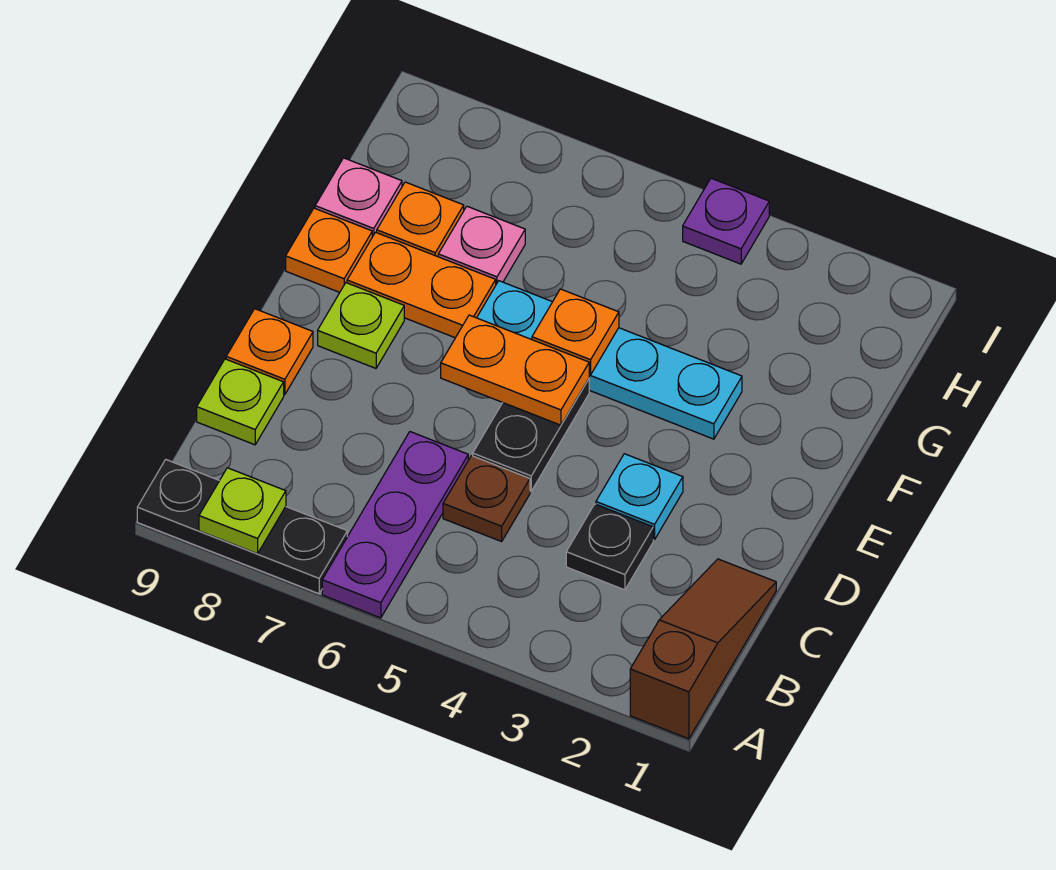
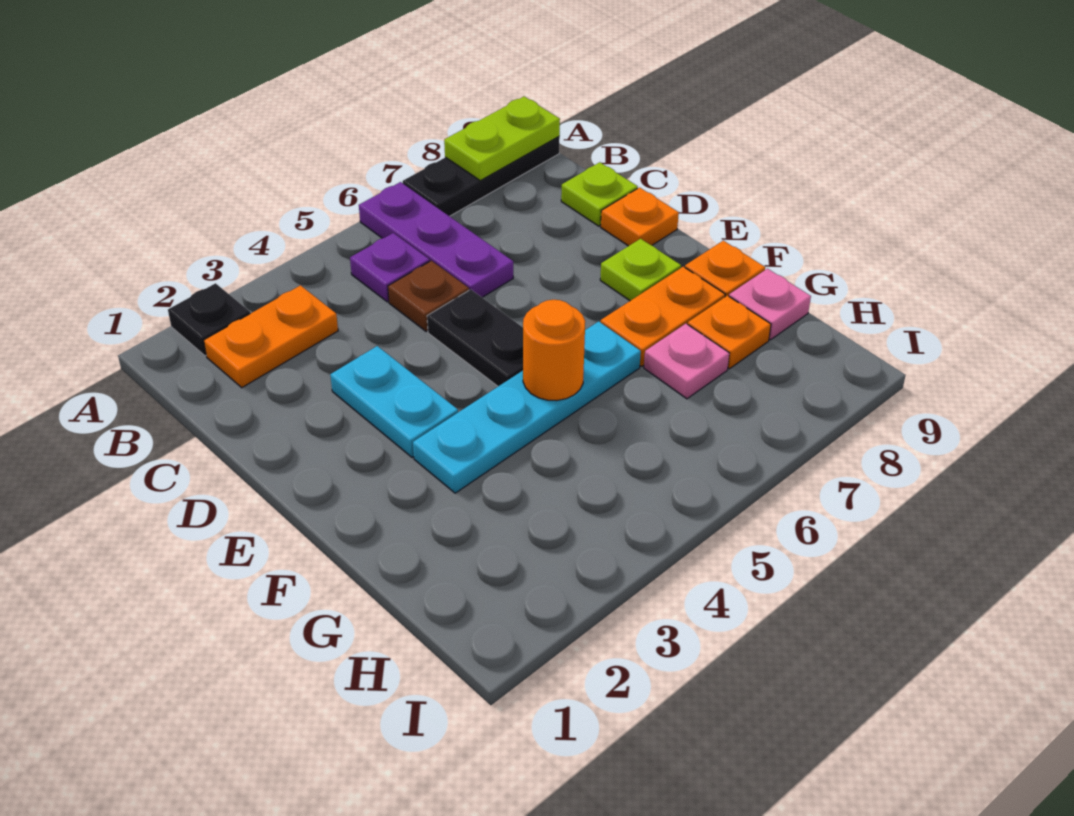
brown slope A1:C1 level 1 top A -> none
lime plate A8 level 2 -> lime plate A8:A9 level 2
black plate C3 level 1 -> black plate A2 level 1
cyan plate D3 level 1 -> cyan plate D3:E3 level 1
orange plate E5:E6 level 2 -> orange plate B2:B3 level 1
orange plate F5 level 2 -> orange round brick F5 level 2
purple plate I4 level 1 -> purple plate B5 level 1

